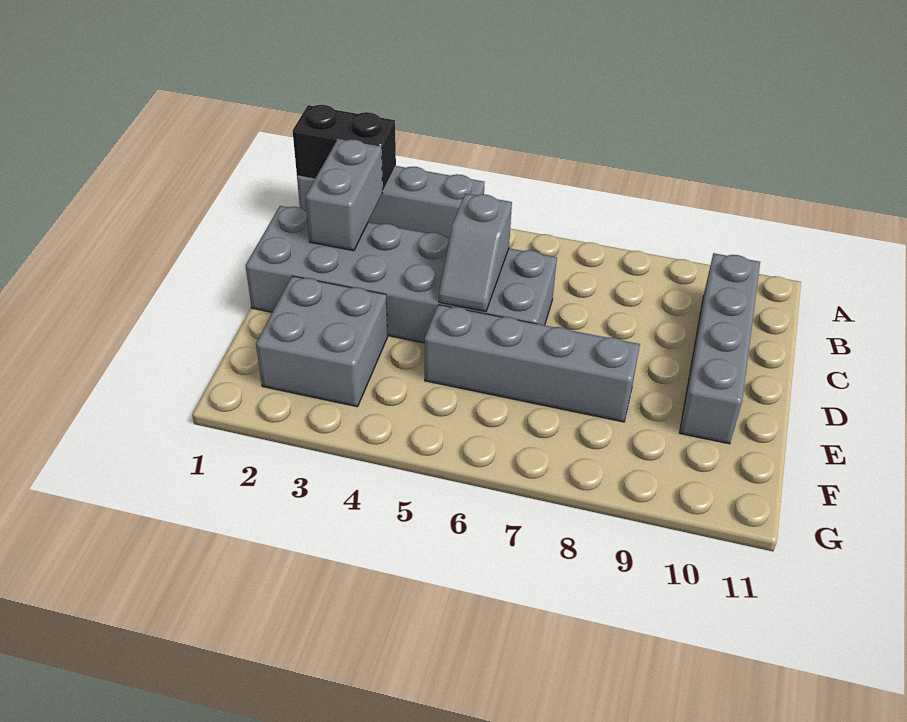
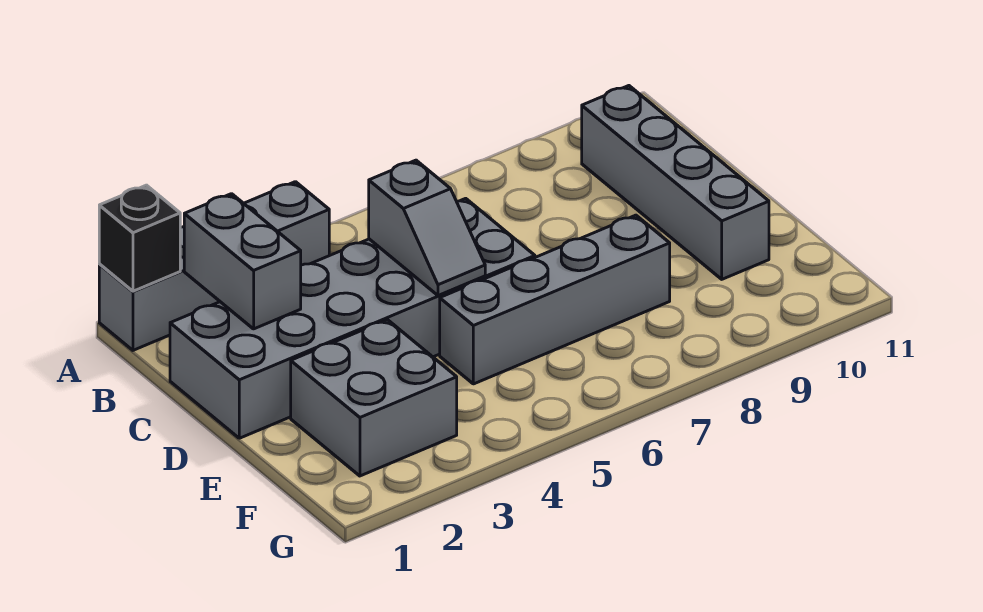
black brick A1:A2 level 2 -> black brick A1 level 2

